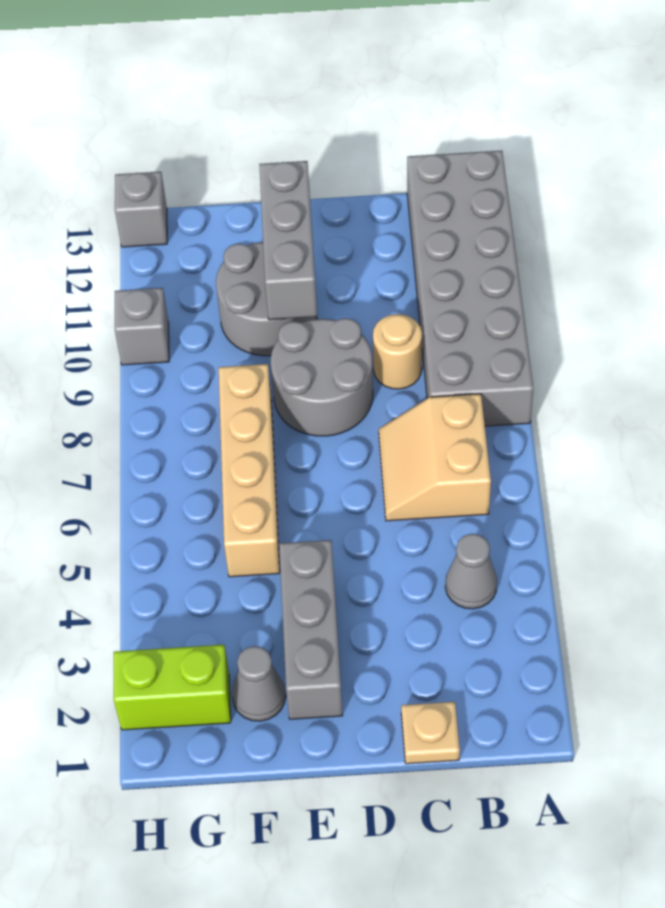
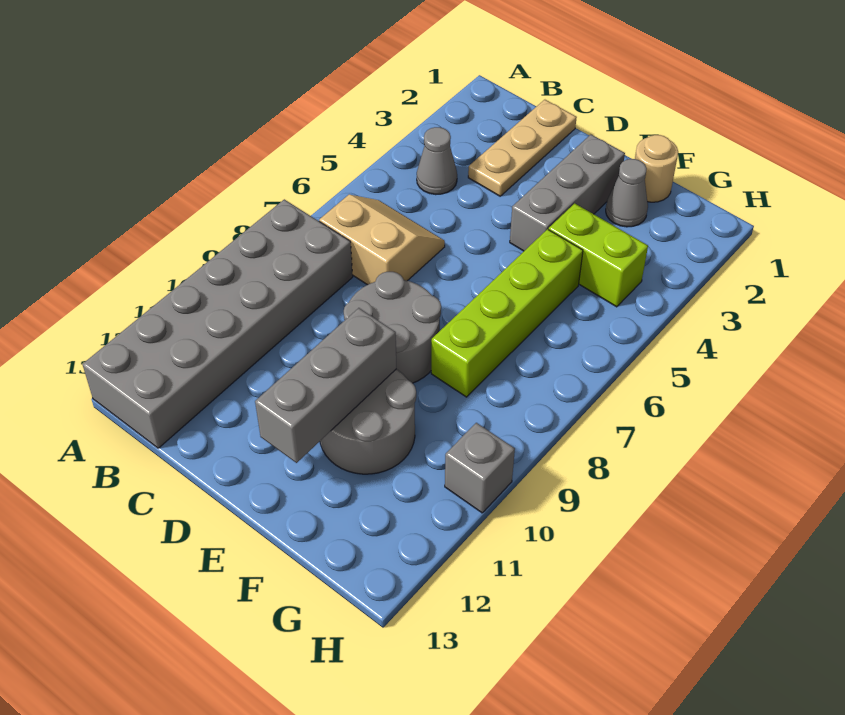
tan slope B6:C7 level 1 top B -> tan slope B6:C7 level 1 top 7
tan plate C1 level 1 -> tan plate C1:C3 level 1
tan round brick C9 level 1 -> tan round brick F1 level 1
tan brick F5:F8 level 1 -> lime brick F5:F8 level 1
lime brick G2:H2 level 1 -> lime brick F4:G4 level 1
grey brick H13 level 1 -> none

